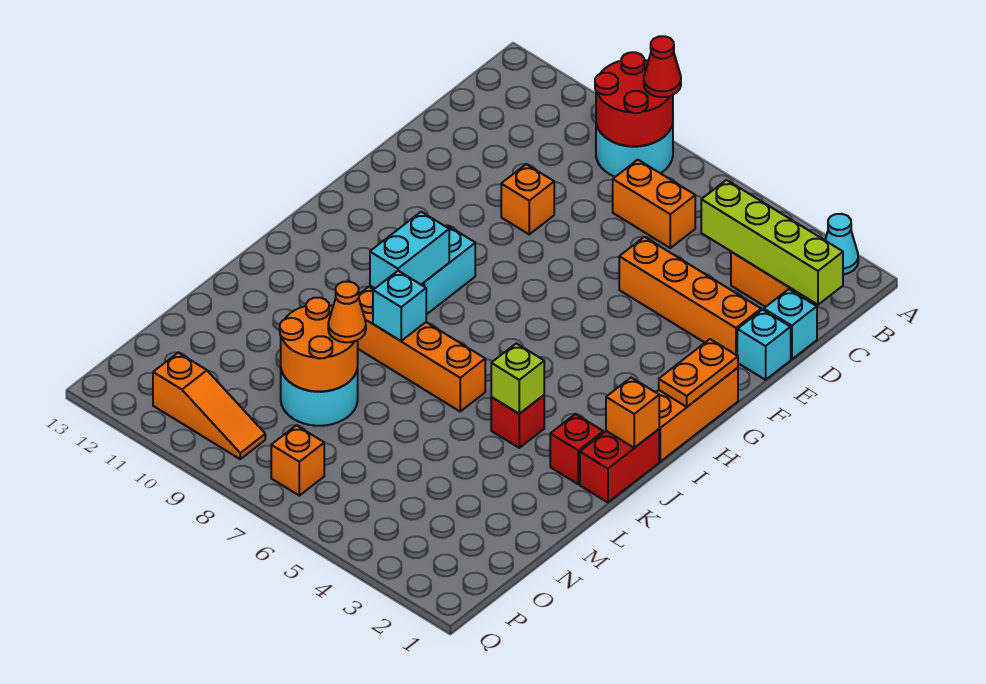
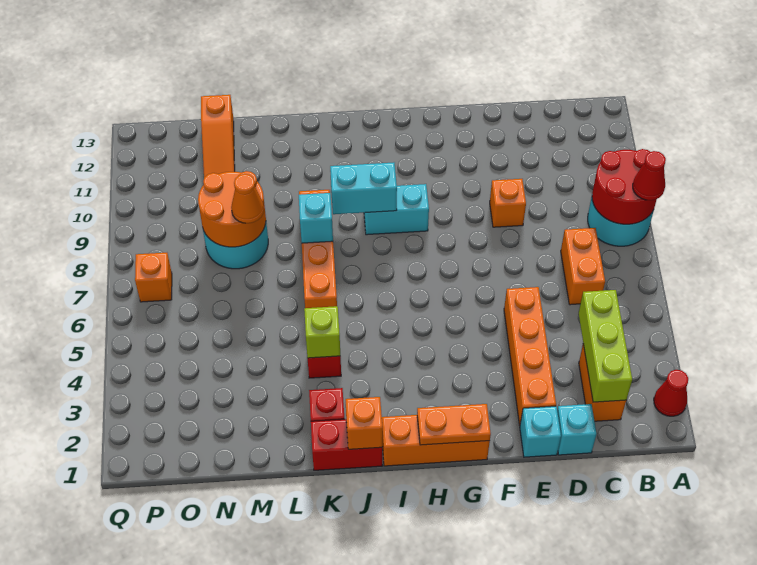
cyan cone A2 level 1 -> red cone A2 level 1
lime brick C1:C4 level 2 -> lime brick C2:C4 level 2
orange slope P9:P11 level 1 top 11 -> orange slope N11:N13 level 1 top 13

